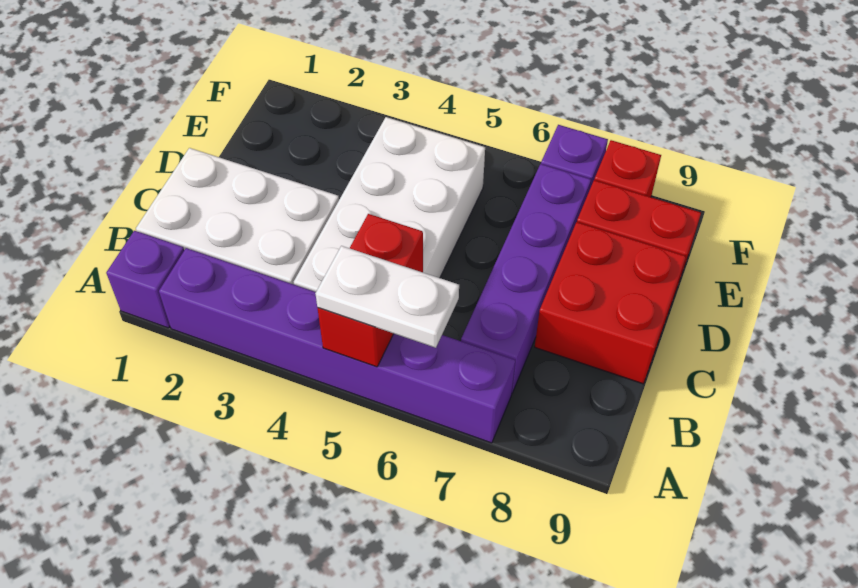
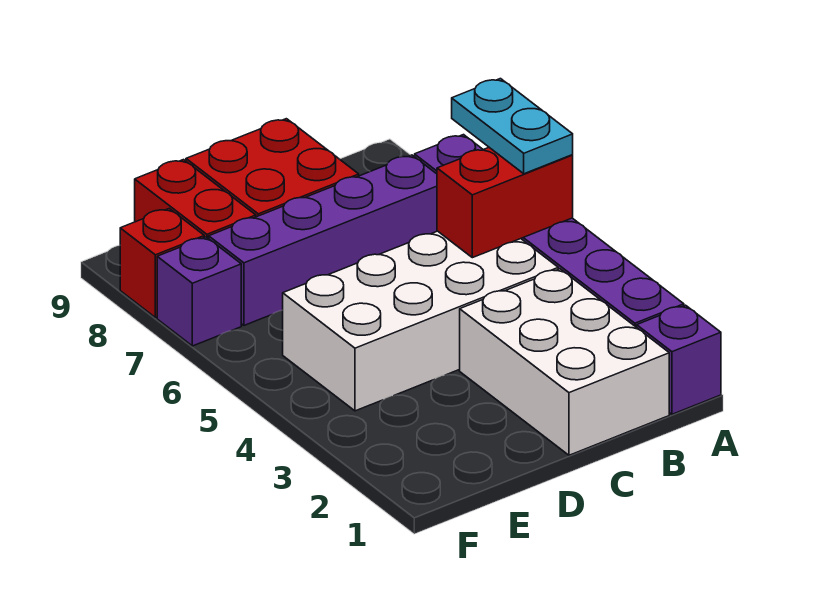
white plate A5:A6 level 3 -> cyan plate A5:A6 level 3

